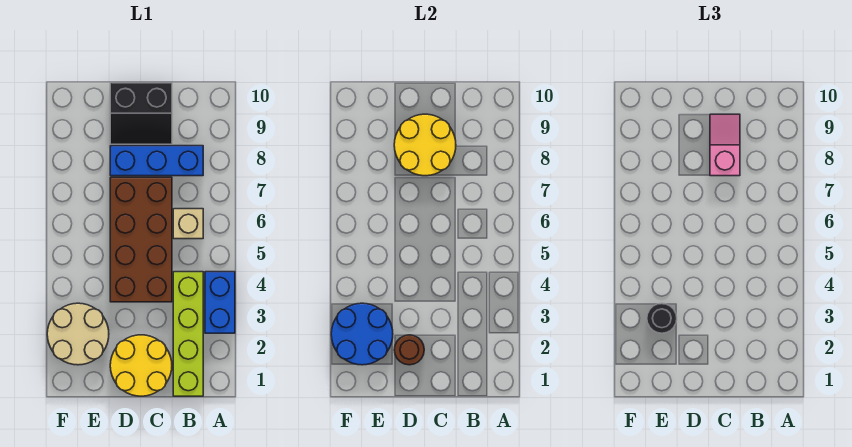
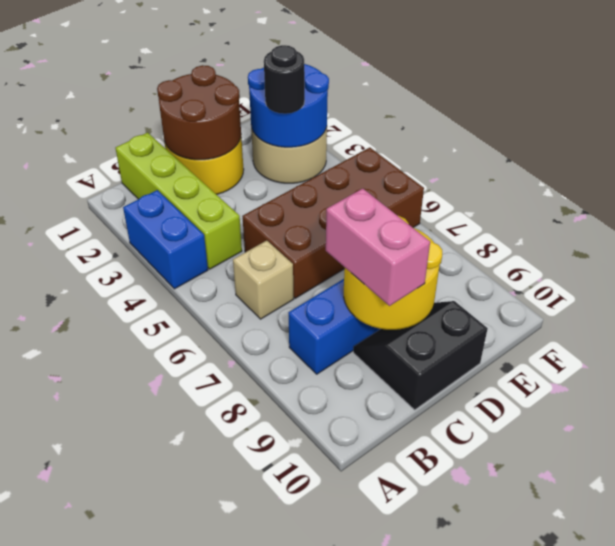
brown brick C4:D7 level 1 -> brown brick C5:F6 level 1
pink slope C8:C9 level 3 top 8 -> pink brick C8:C9 level 3
brown round brick D2 level 2 -> brown round brick C1:D2 level 2

